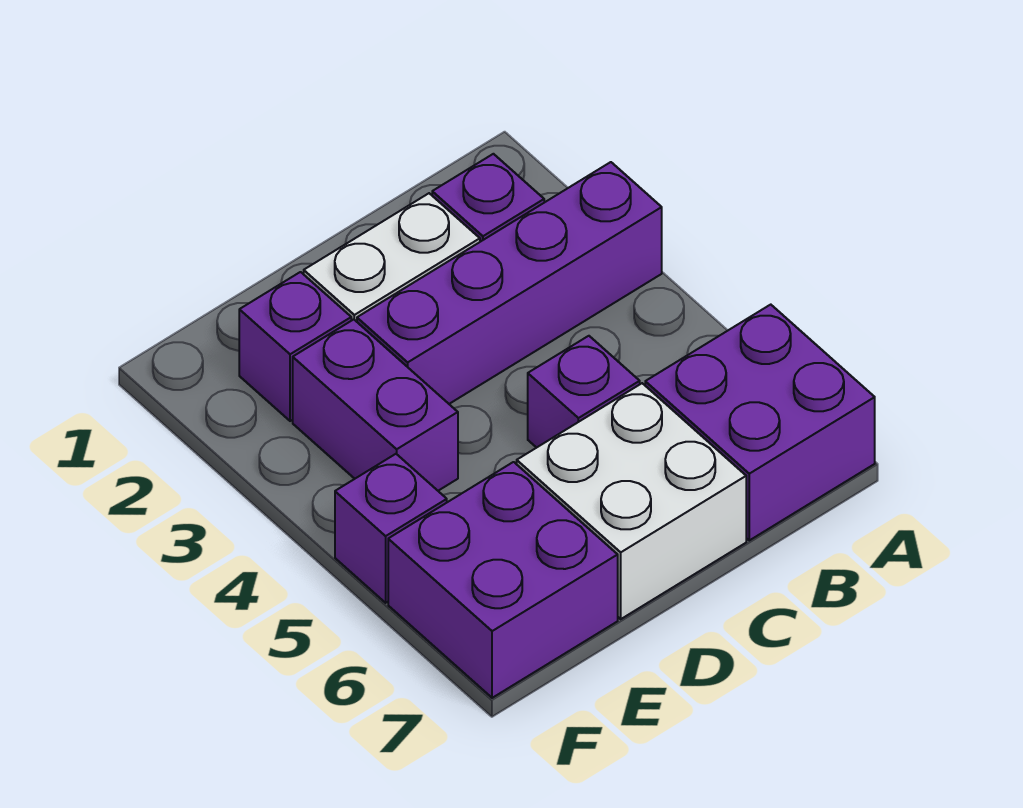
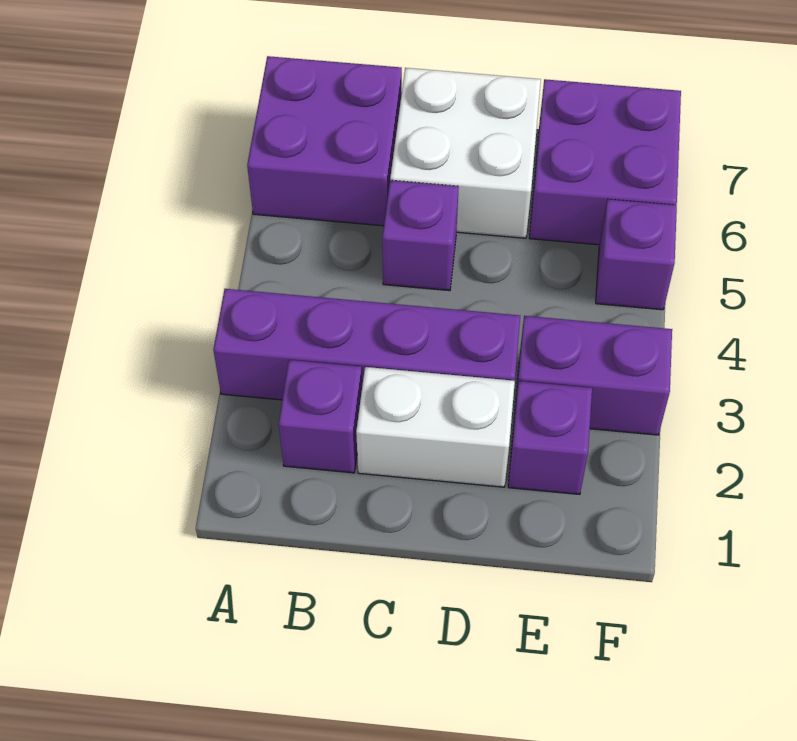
purple brick E3:E4 level 1 -> purple brick E3:F3 level 1

